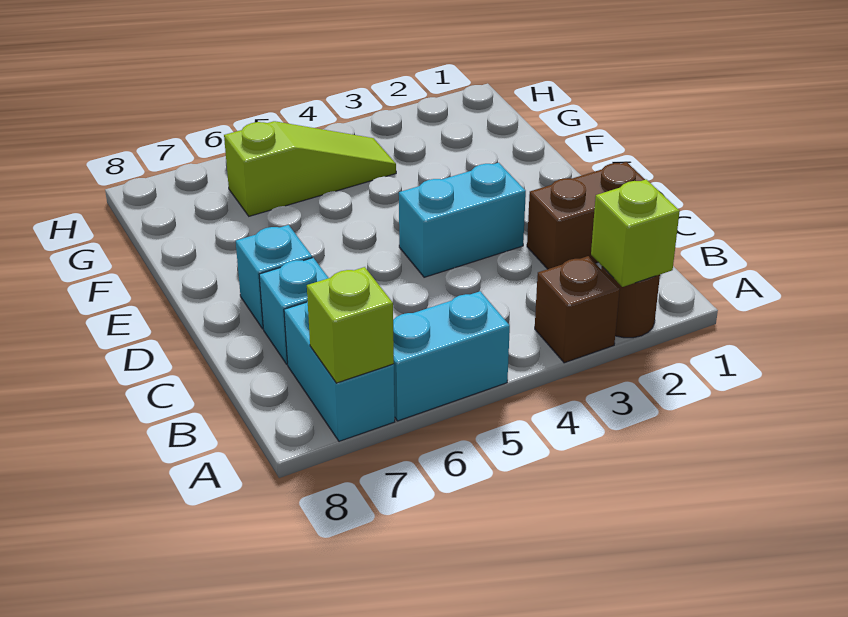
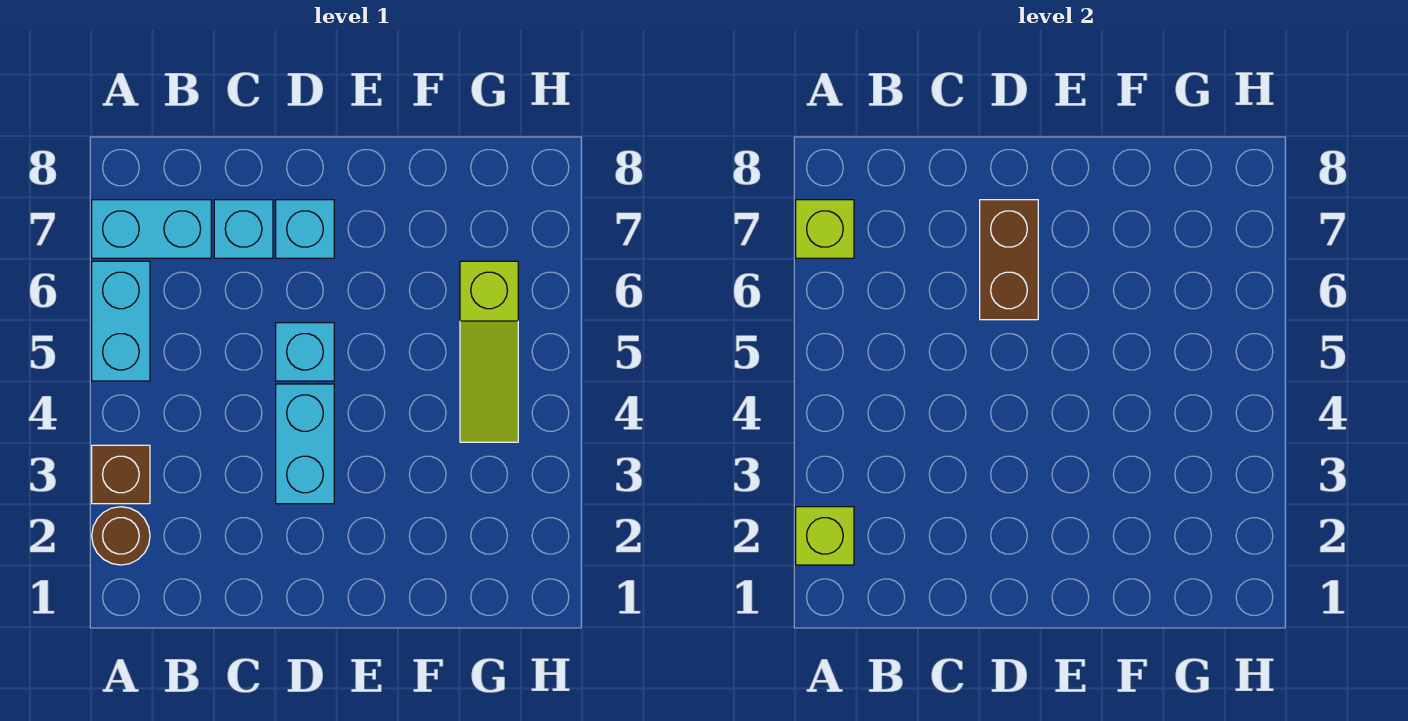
brown brick C1:C2 level 1 -> brown brick D6:D7 level 2
none -> cyan brick D5 level 1

